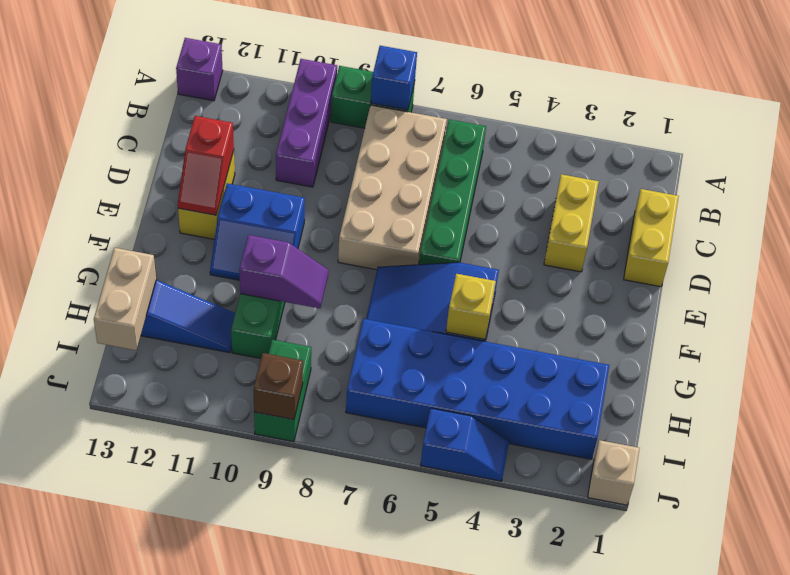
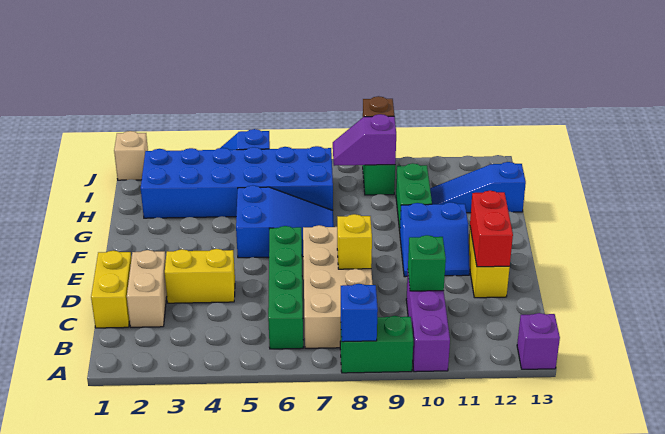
yellow brick C3:D3 level 1 -> yellow brick D3:D4 level 1
none -> green brick C10 level 2
red slope D12:E12 level 2 top D -> red brick D12:E12 level 2
blue slope E10:F11 level 1 top E -> blue slope E10:F11 level 1 top F
yellow brick G5 level 2 -> yellow brick D8 level 2
purple slope G9:G10 level 2 top 10 -> purple slope I8:I9 level 2 top 9
tan brick H13:I13 level 2 -> tan brick C2:D2 level 1

